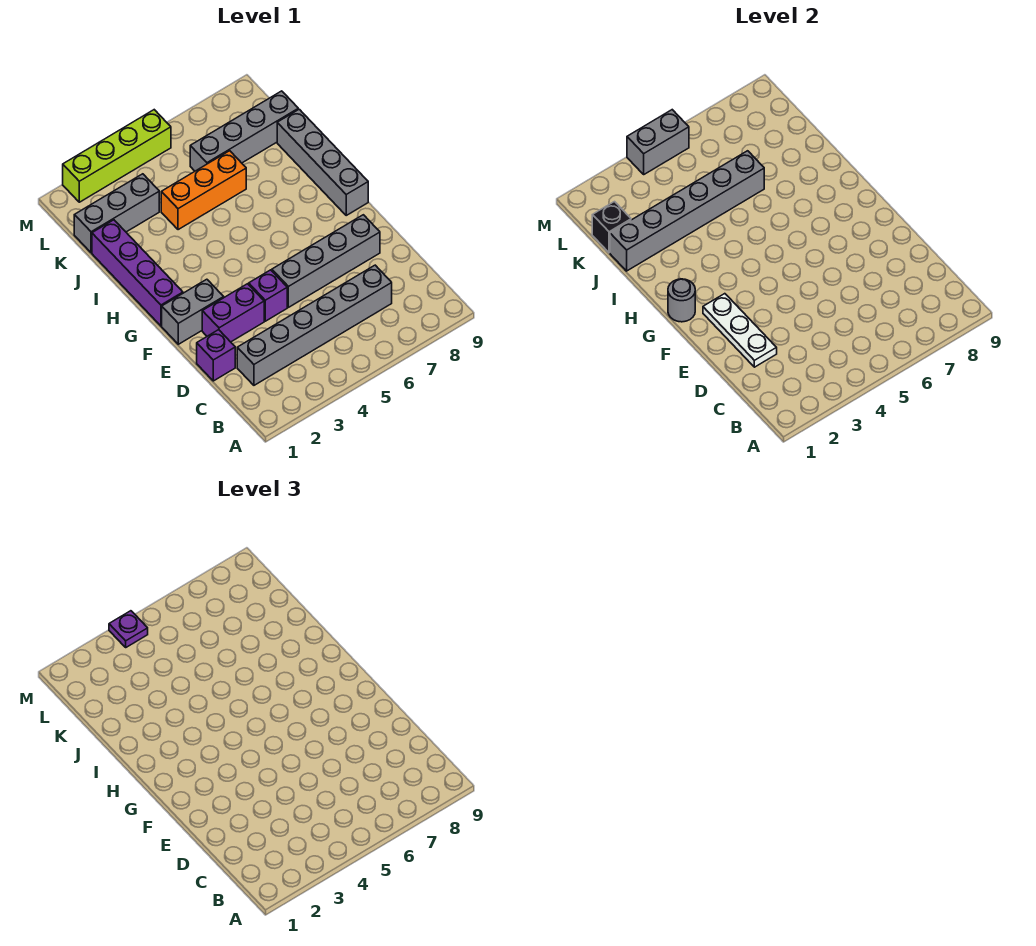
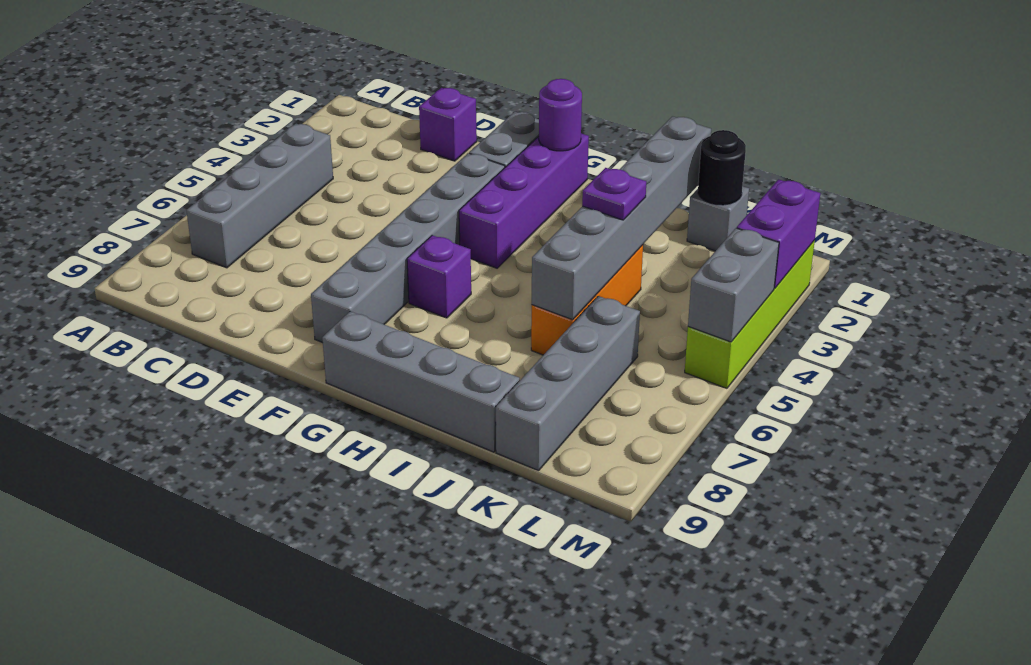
grey brick C2:C7 level 1 -> grey brick F3:F8 level 1
white plate D2:F2 level 2 -> none
purple brick E2:E3 level 1 -> purple brick M2:M3 level 2
purple brick E4 level 1 -> purple brick G6 level 1
grey brick E5:E8 level 1 -> grey brick B4:B7 level 1
purple brick G1:J1 level 1 -> purple brick G1:G4 level 1
grey round brick G1 level 2 -> purple round brick G1 level 2
grey brick K1:K3 level 1 -> grey brick K1 level 1
black brick K1 level 2 -> black round brick K1 level 2
purple plate M4 level 3 -> purple plate J4 level 3

